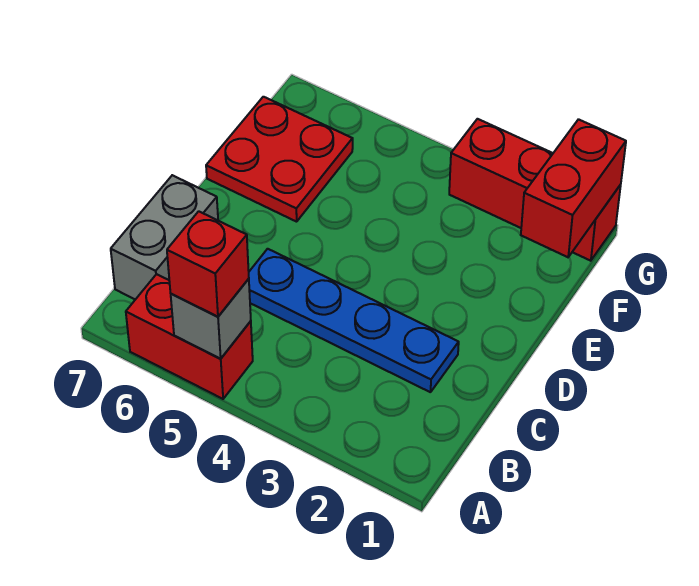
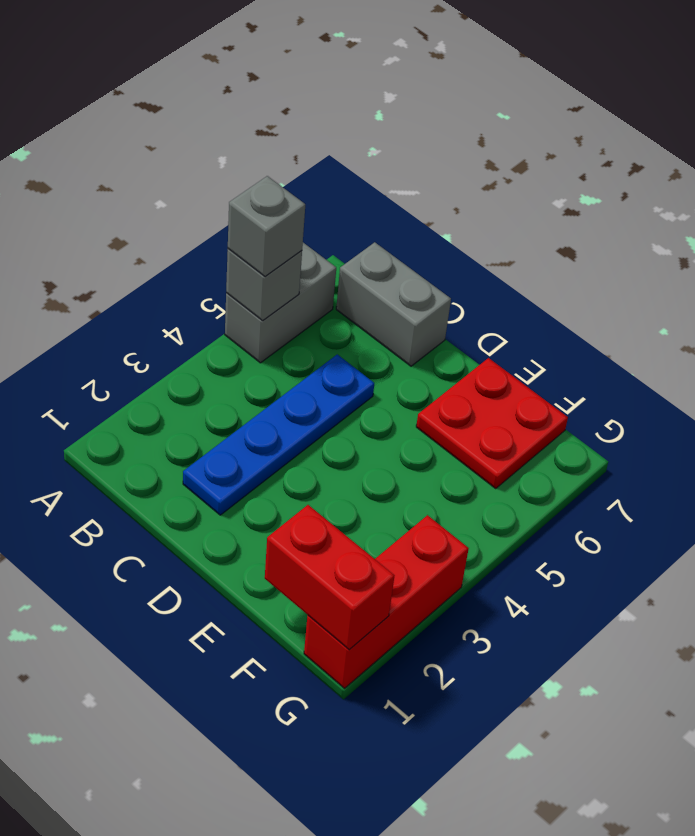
red brick A5:A6 level 1 -> grey brick A5:A6 level 1
red brick A5 level 3 -> grey brick A5 level 3

